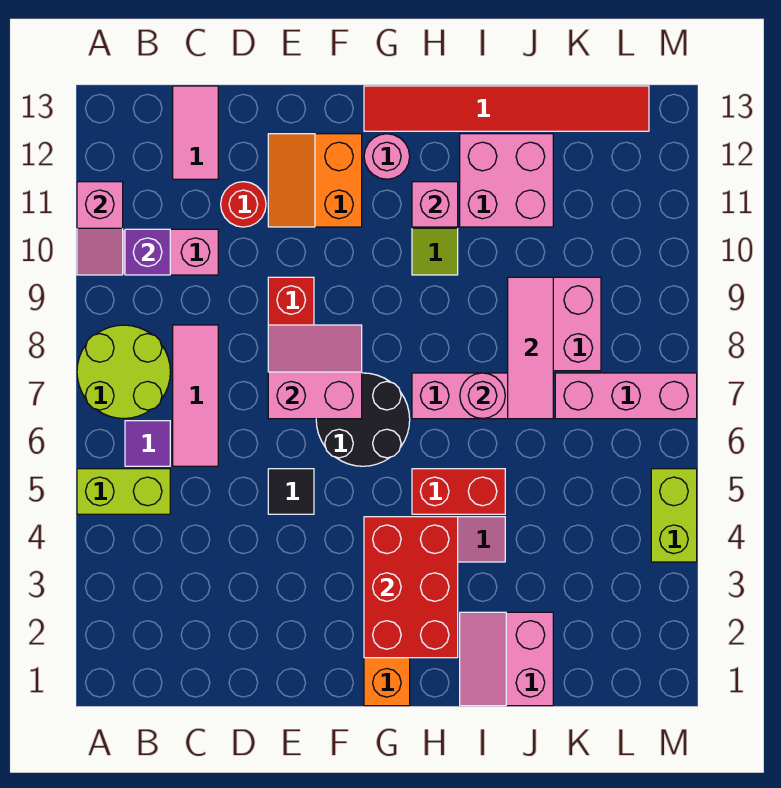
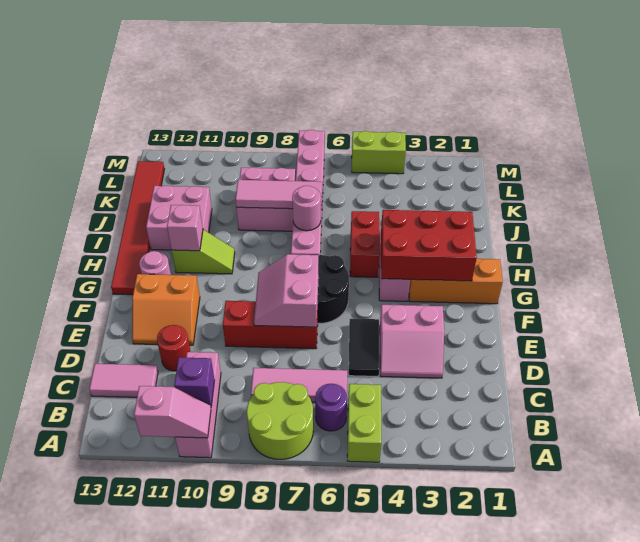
purple tile B6 level 1 -> purple round brick B6 level 1
black tile E5 level 1 -> black tile D5:E5 level 1
pink slope I1:J2 level 1 top J -> pink slope D3:E4 level 1 top E

